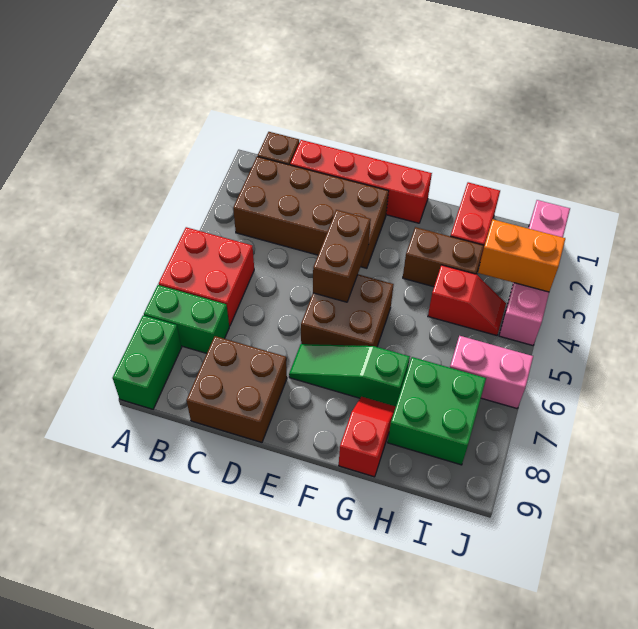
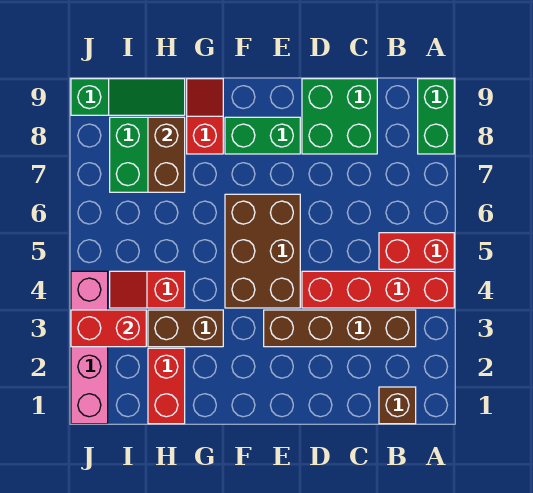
red brick A5:B6 level 1 -> red brick A5:B5 level 1
green brick A7:B7 level 1 -> green brick E8:F8 level 1
brown brick B2:E3 level 1 -> brown brick B3:E3 level 1
red brick C1:F1 level 1 -> red brick A4:D4 level 1
brown brick C8:D9 level 1 -> green brick C8:D9 level 1
brown brick E4:E5 level 2 -> brown brick H7:H8 level 2
brown brick E5:F6 level 1 -> brown brick E4:F6 level 1
green slope E7:G7 level 1 top G -> green slope H9:J9 level 1 top J
red slope G8:G9 level 1 top 9 -> red slope G8:G9 level 1 top 8
orange brick I3:J3 level 2 -> red brick I3:J3 level 2
pink brick I6:J6 level 1 -> none

